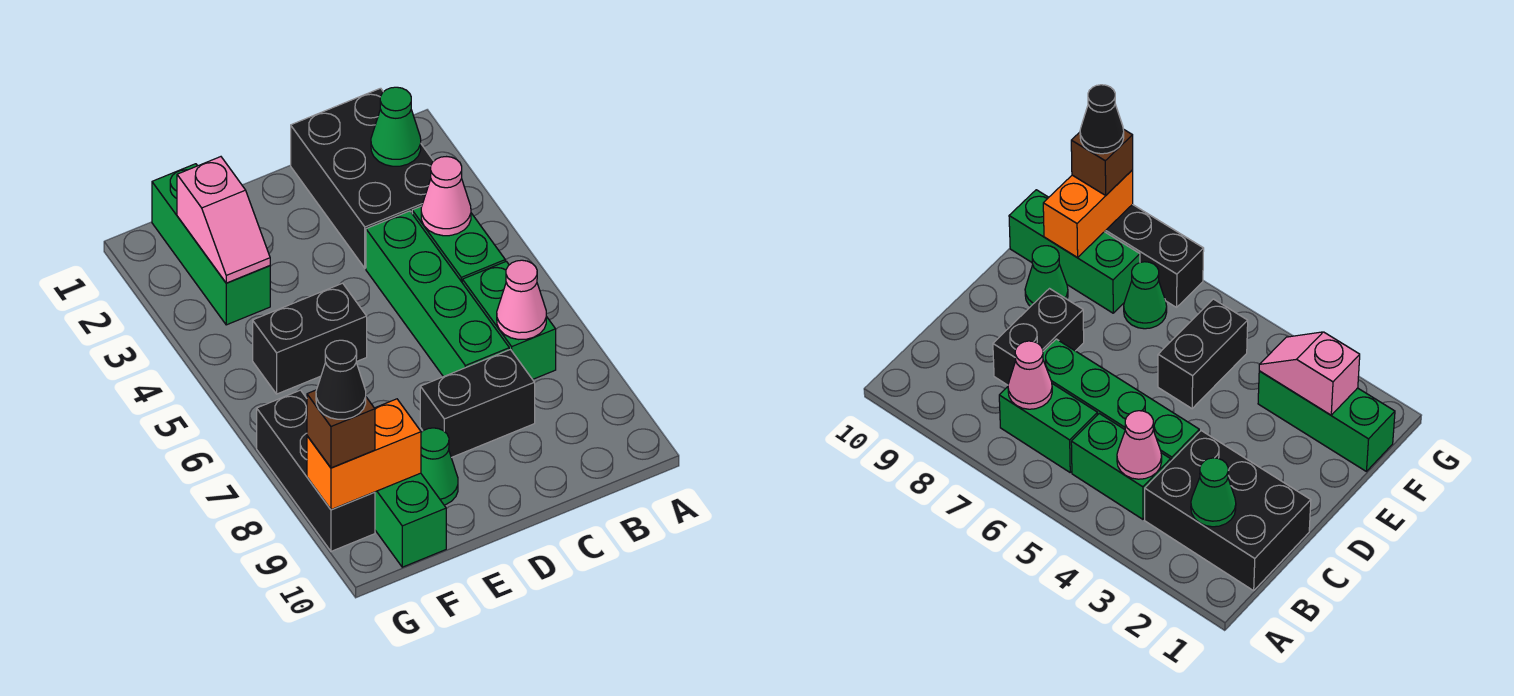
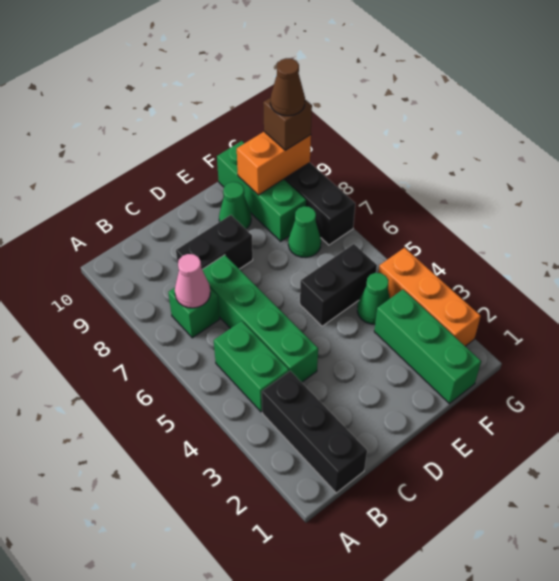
black brick B1:C3 level 1 -> black brick B1:B3 level 1
green cone B2 level 2 -> green cone F4 level 1
pink cone B4 level 2 -> none
green brick B6:B7 level 1 -> green brick B7 level 1
pink slope F2:F3 level 2 top 2 -> none
none -> orange brick G2:G4 level 1
black cone G9 level 4 -> brown cone G9 level 4

